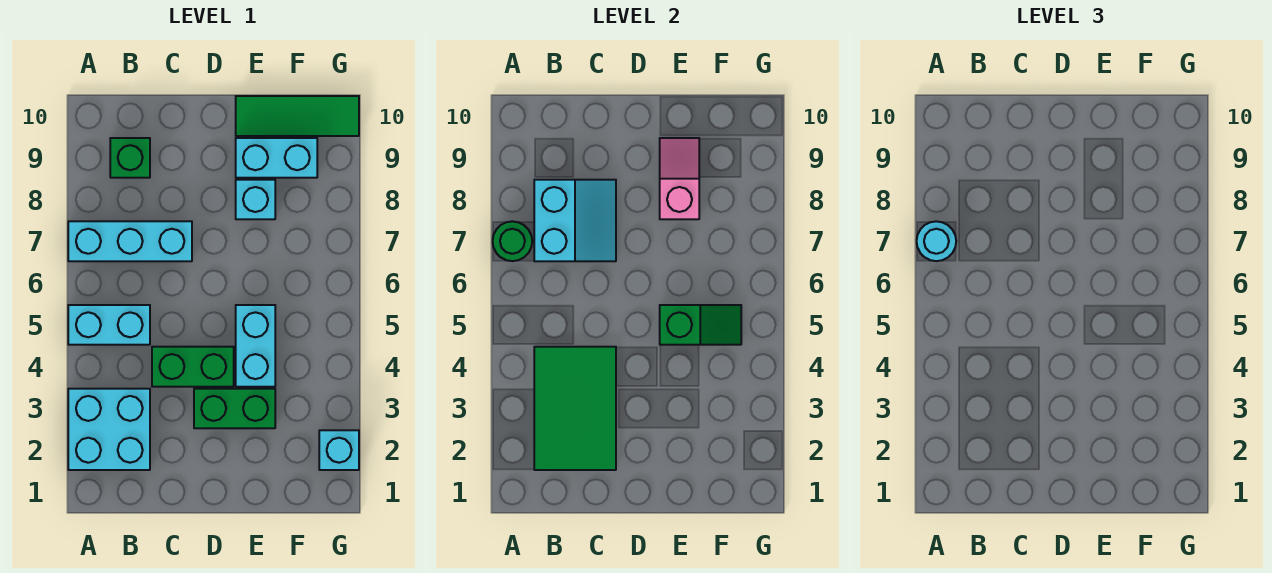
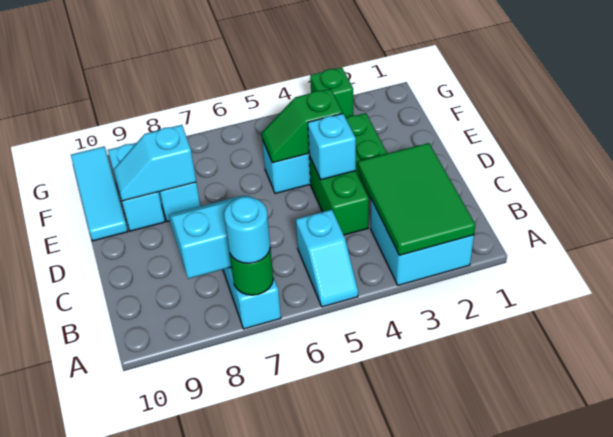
cyan brick A5:B5 level 1 -> cyan slope A5:B5 level 1 top B
green tile B2:C4 level 2 -> green tile A2:C3 level 2
green brick B9 level 1 -> green brick G3 level 1
green slope E5:F5 level 2 top E -> green slope E4:E5 level 2 top 4
pink slope E8:E9 level 2 top 8 -> cyan slope E8:E9 level 2 top 8
green tile E10:G10 level 1 -> cyan tile E10:G10 level 1
cyan brick G2 level 1 -> cyan brick D4 level 2

